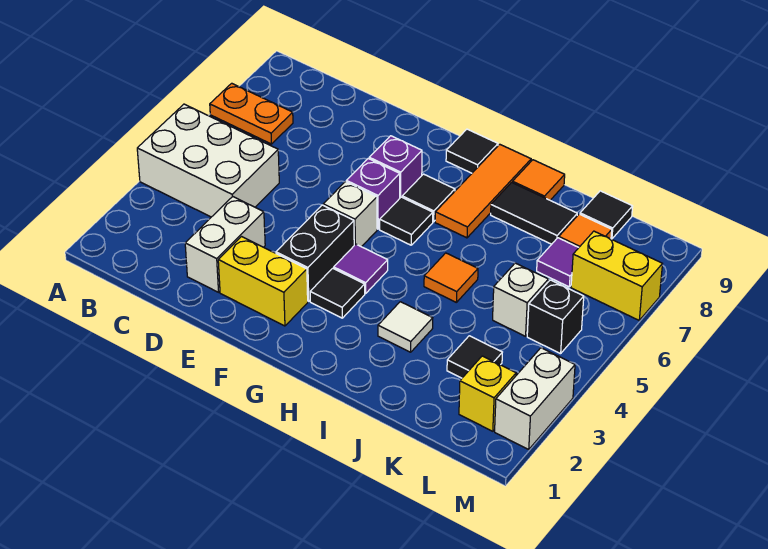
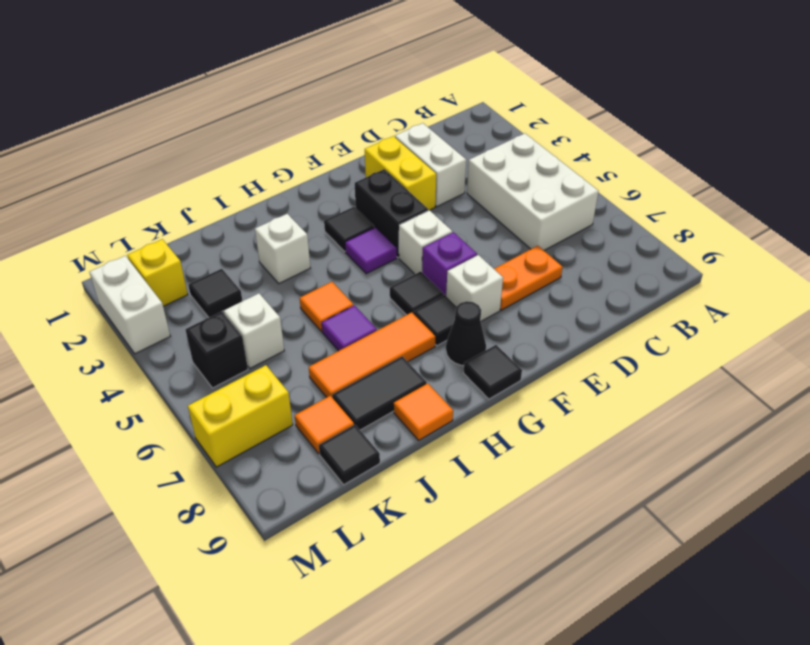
white brick A4:C5 level 1 -> white brick B4:C6 level 1
orange plate A7:B7 level 1 -> orange plate D7:E7 level 1
yellow brick E2:F2 level 1 -> yellow brick E2:E3 level 1
purple brick F7 level 1 -> white brick F7 level 1
none -> black cone G8 level 1
orange tile H7:H9 level 1 -> orange tile H7:J7 level 1
white tile I3 level 1 -> white brick I3 level 1
purple tile K7 level 1 -> purple tile I6 level 1

